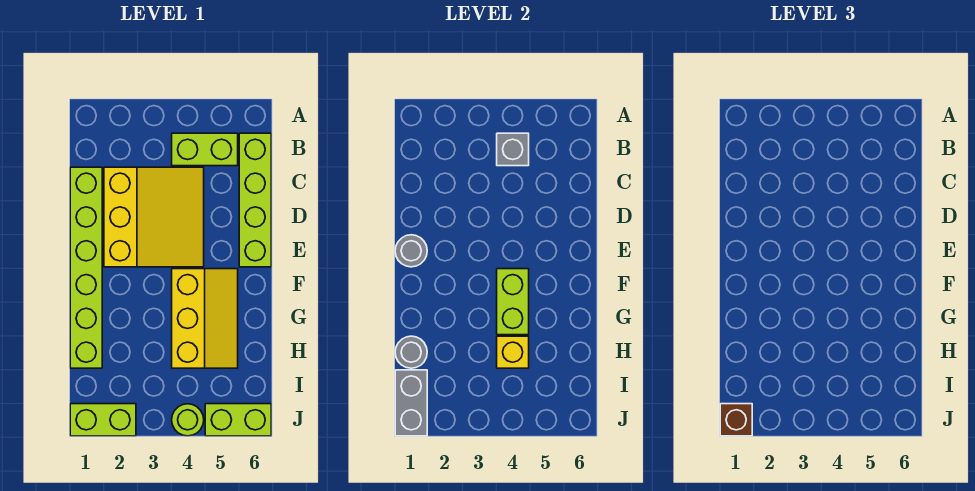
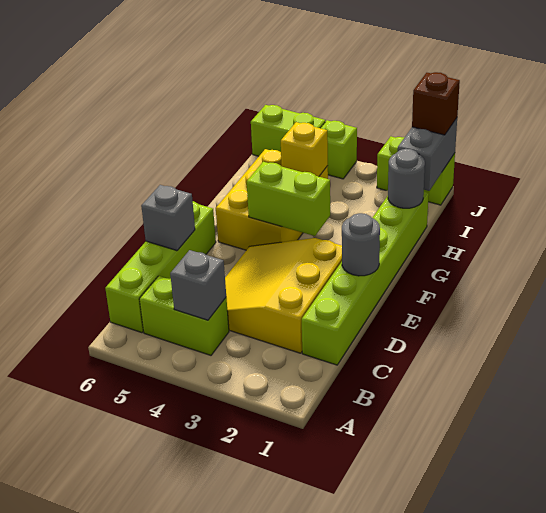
none -> grey brick D6 level 2
yellow slope F4:H5 level 1 top 4 -> yellow brick F4:H5 level 1
lime brick F4:G4 level 2 -> lime brick F3:F4 level 2
lime round brick J4 level 1 -> lime brick J4 level 1

